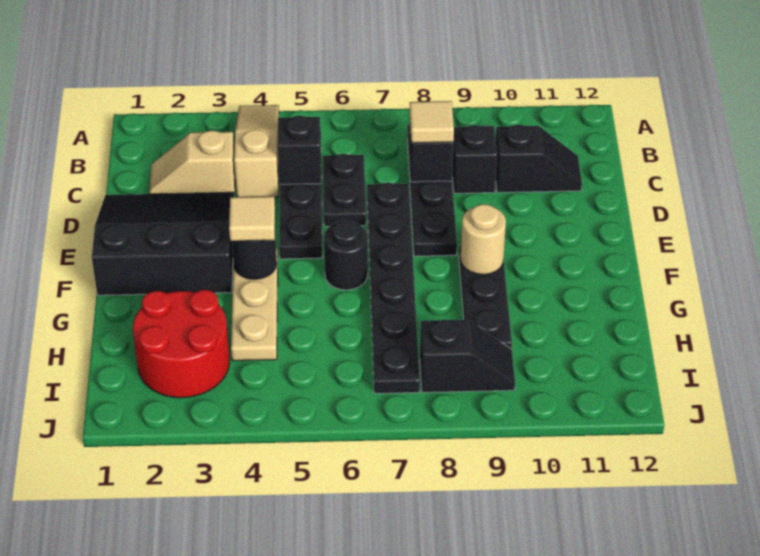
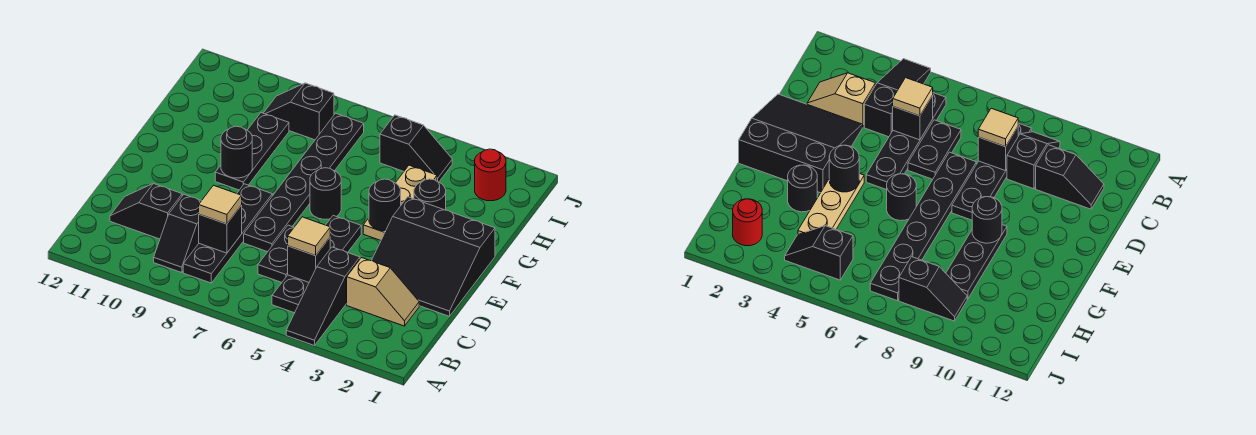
tan slope A4:C4 level 1 top C -> black slope A4:C4 level 1 top C
tan tile F4 level 3 -> tan tile C5 level 3
tan round brick F9 level 2 -> black round brick F9 level 2
none -> black round brick G3 level 1
red round brick H2:I3 level 1 -> red round brick I2 level 1
none -> black slope I4:I5 level 1 top 5

